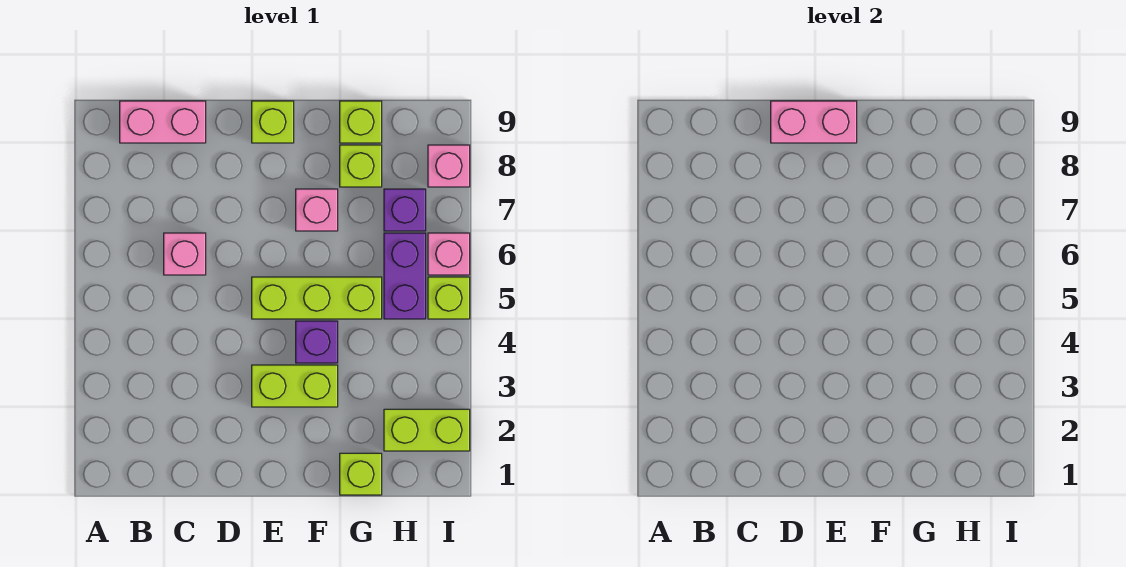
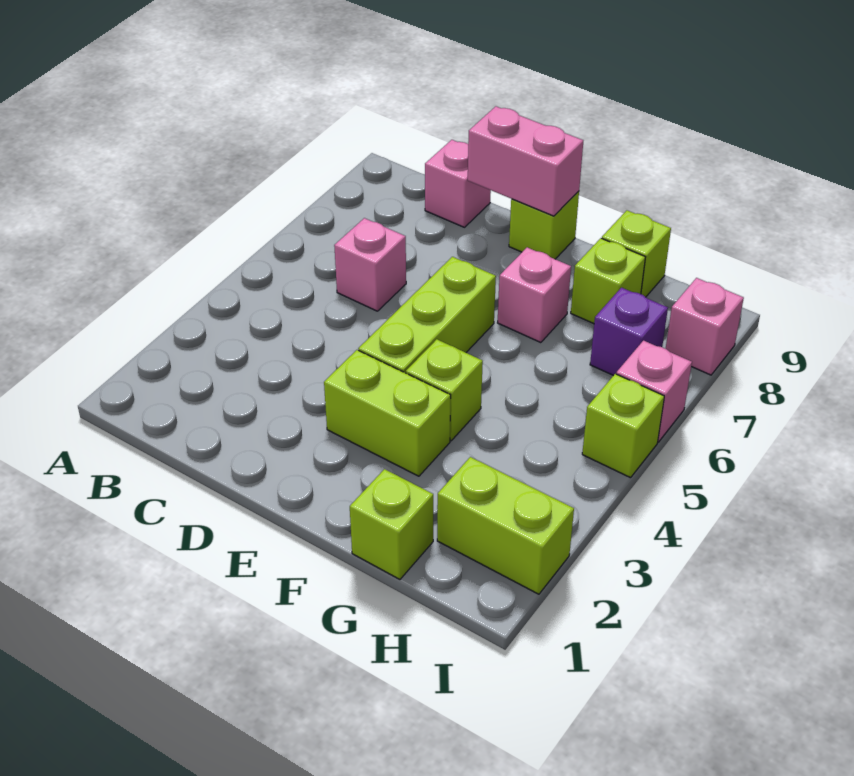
pink brick B9:C9 level 1 -> pink brick C9 level 1
lime brick E5:G5 level 1 -> lime brick E4:E6 level 1
purple brick F4 level 1 -> lime brick F4 level 1
purple brick H5:H6 level 1 -> none

